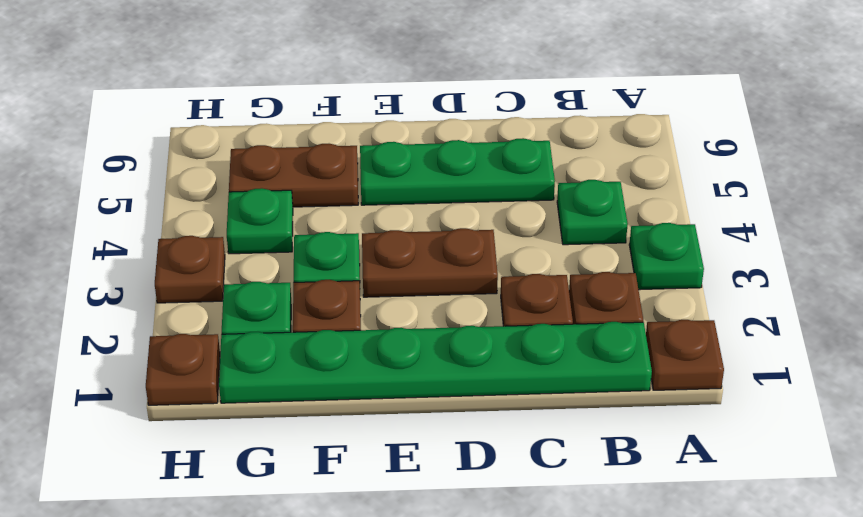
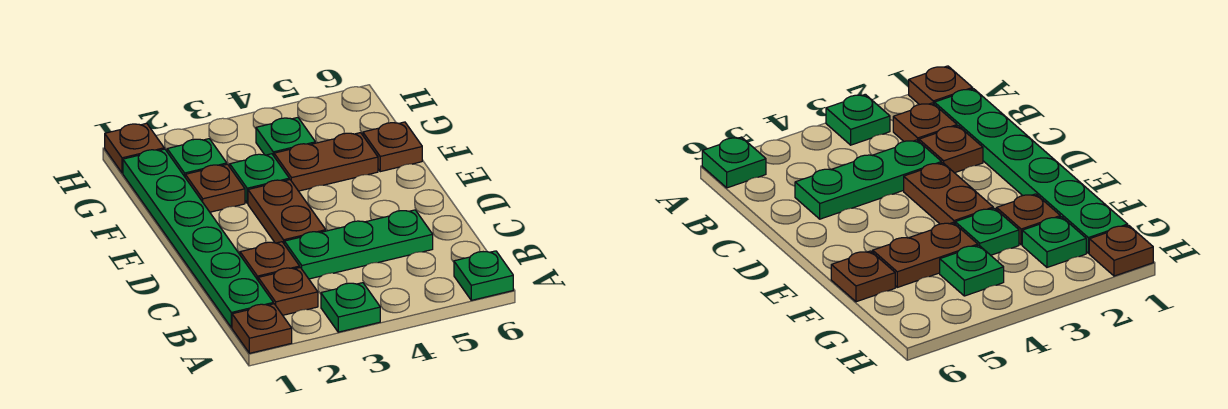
green plate B4 level 1 -> green plate A6 level 1
green plate C5:E5 level 1 -> green plate C3:C5 level 1
brown plate F5:G5 level 1 -> brown plate F4:F5 level 1
brown plate H3 level 1 -> brown plate F6 level 1

